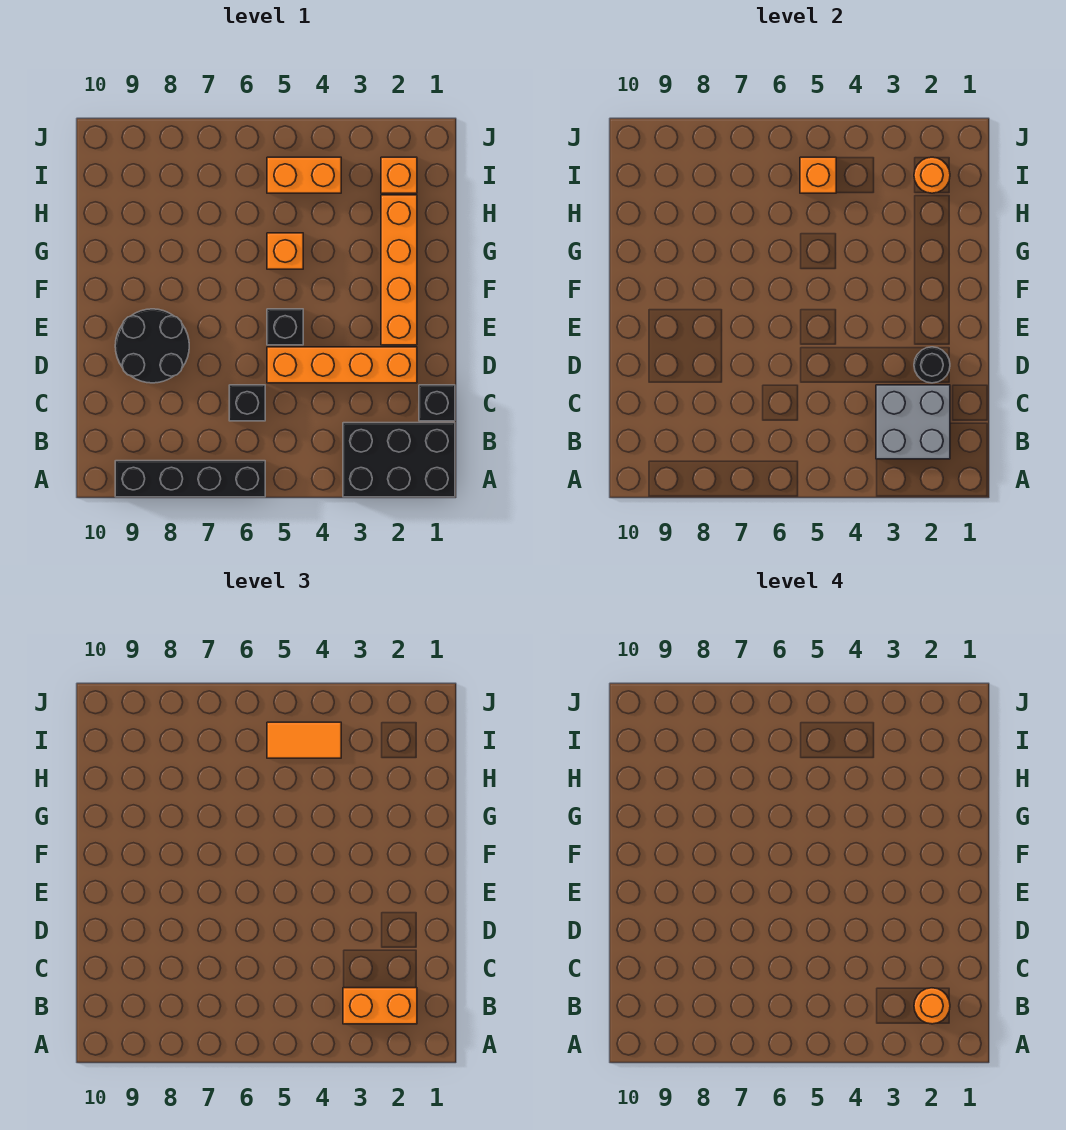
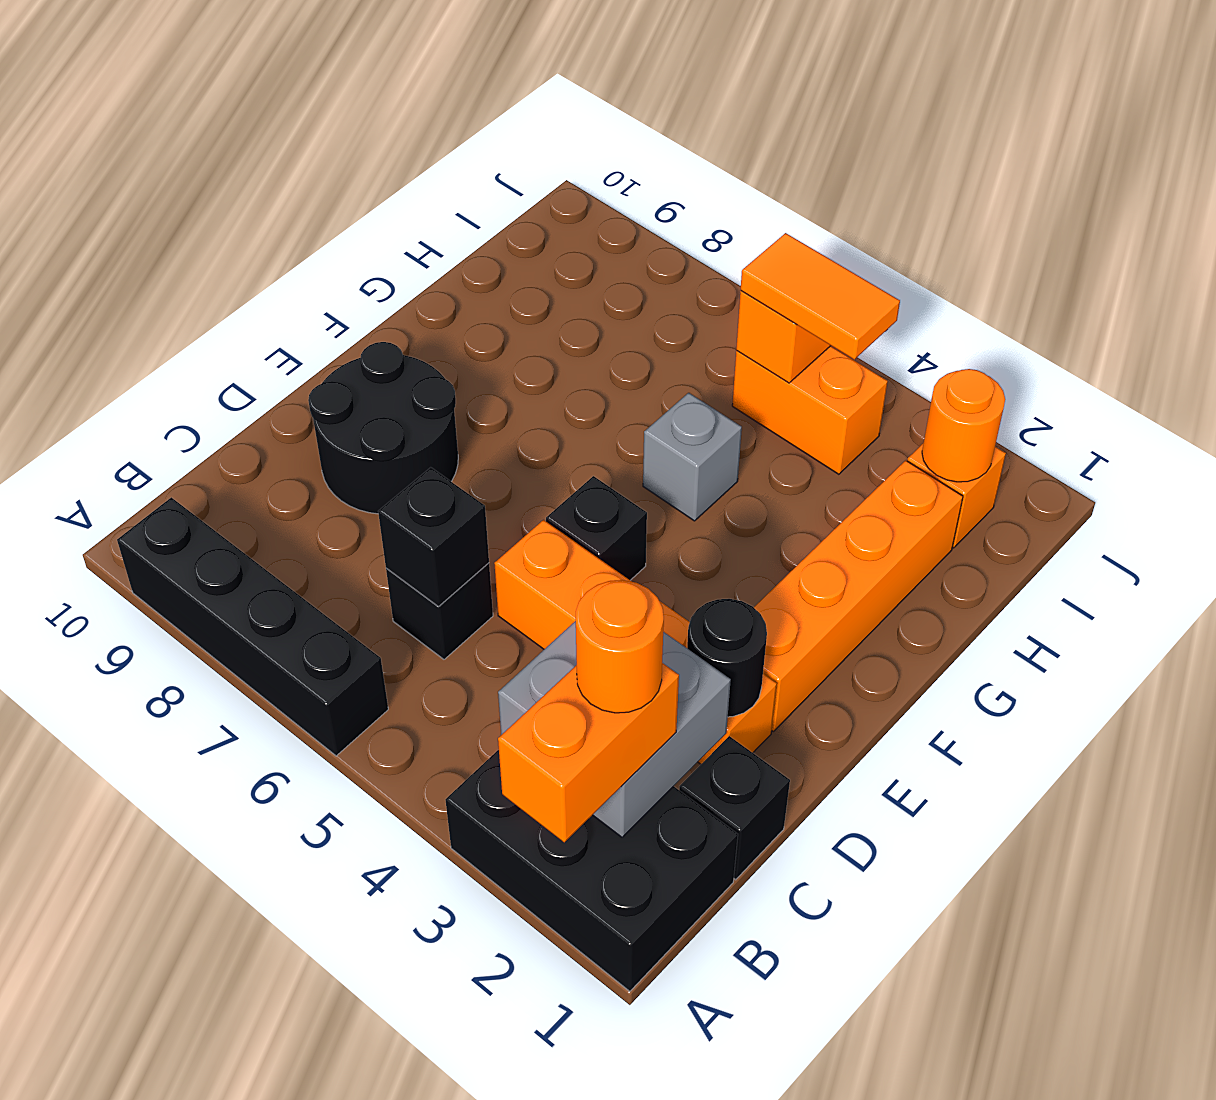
orange brick B2:B3 level 3 -> orange brick A2:B2 level 3
none -> black brick C6 level 2
orange brick G5 level 1 -> grey brick G5 level 1

